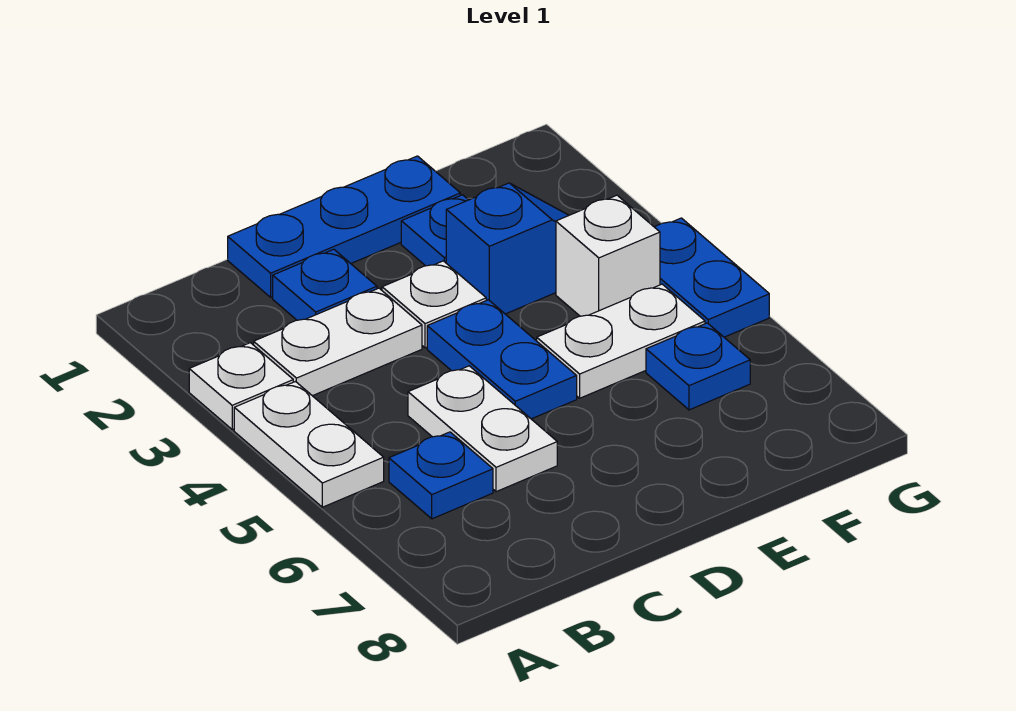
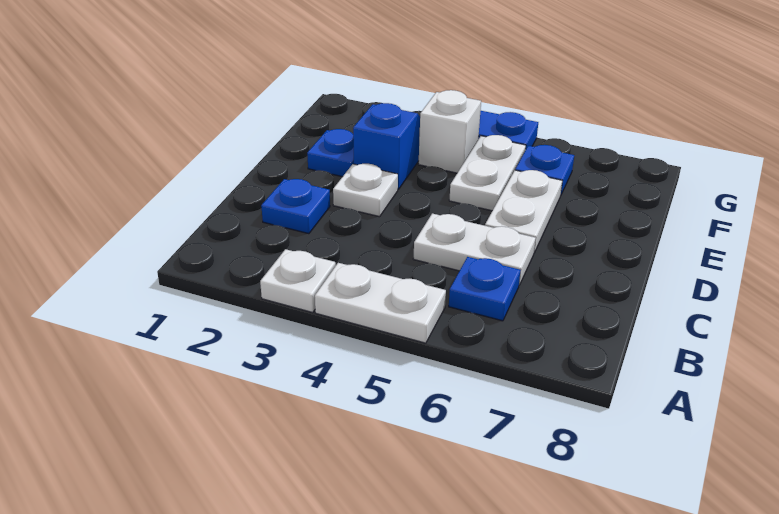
white plate B3:C3 level 1 -> white plate D6:E6 level 1
blue plate C1:E1 level 1 -> none
blue plate D4:D5 level 1 -> none

